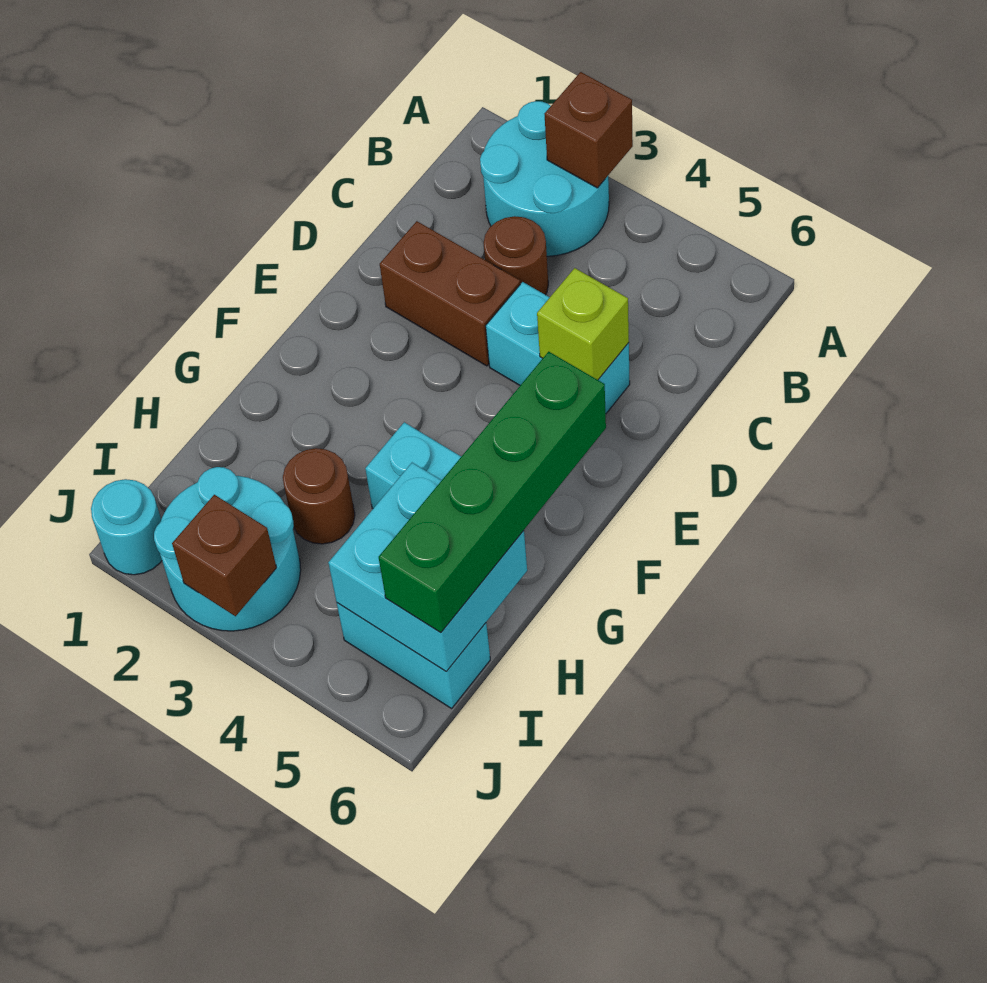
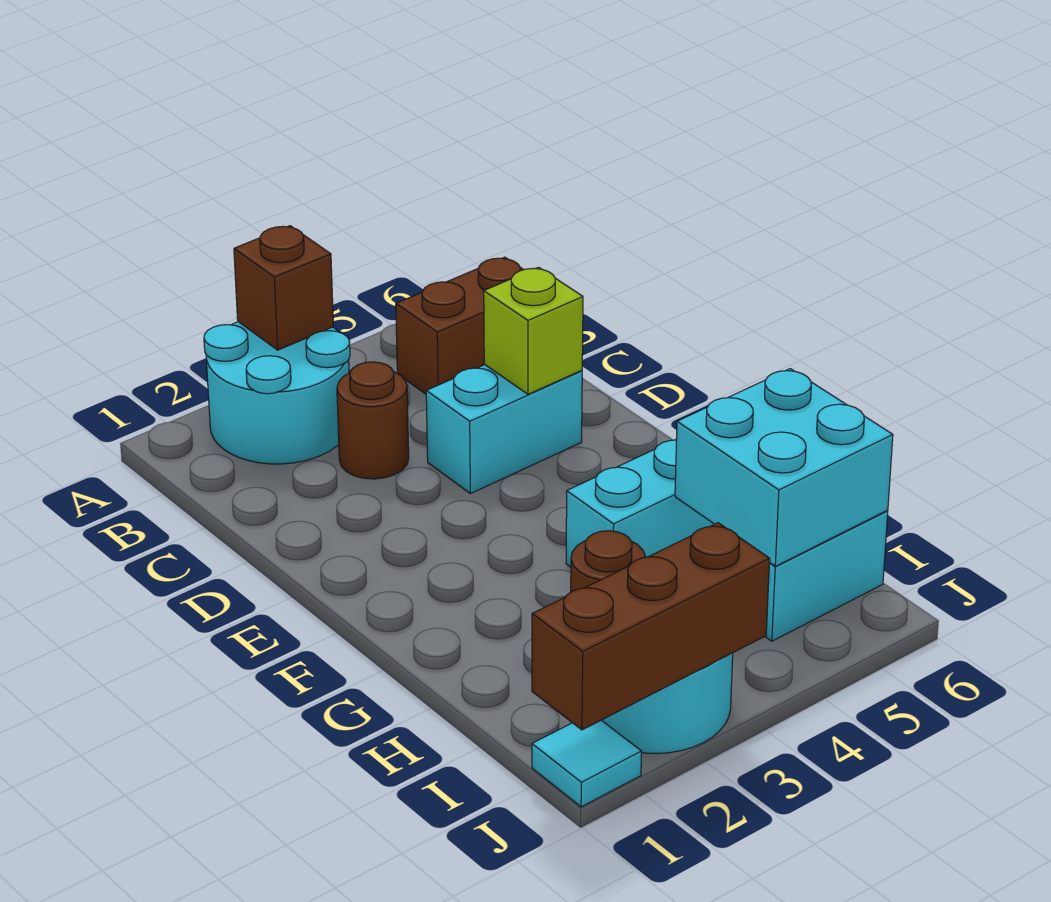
brown brick D2:D3 level 1 -> brown brick B5:B6 level 1
green brick F6:I6 level 3 -> none
cyan round brick J1 level 1 -> cyan tile J1 level 1
brown brick J3 level 2 -> brown brick J1:J3 level 2

